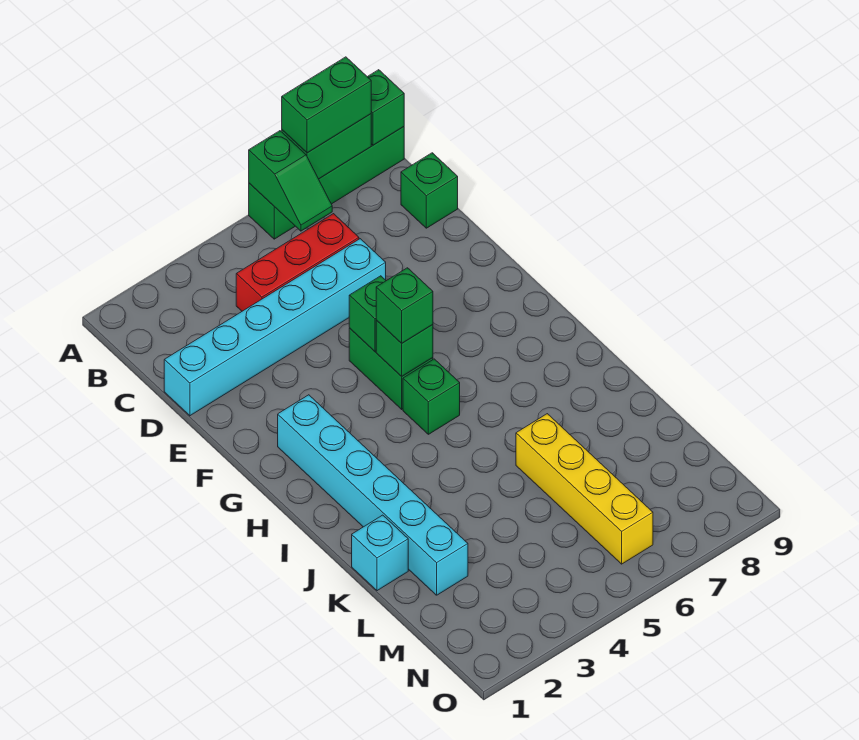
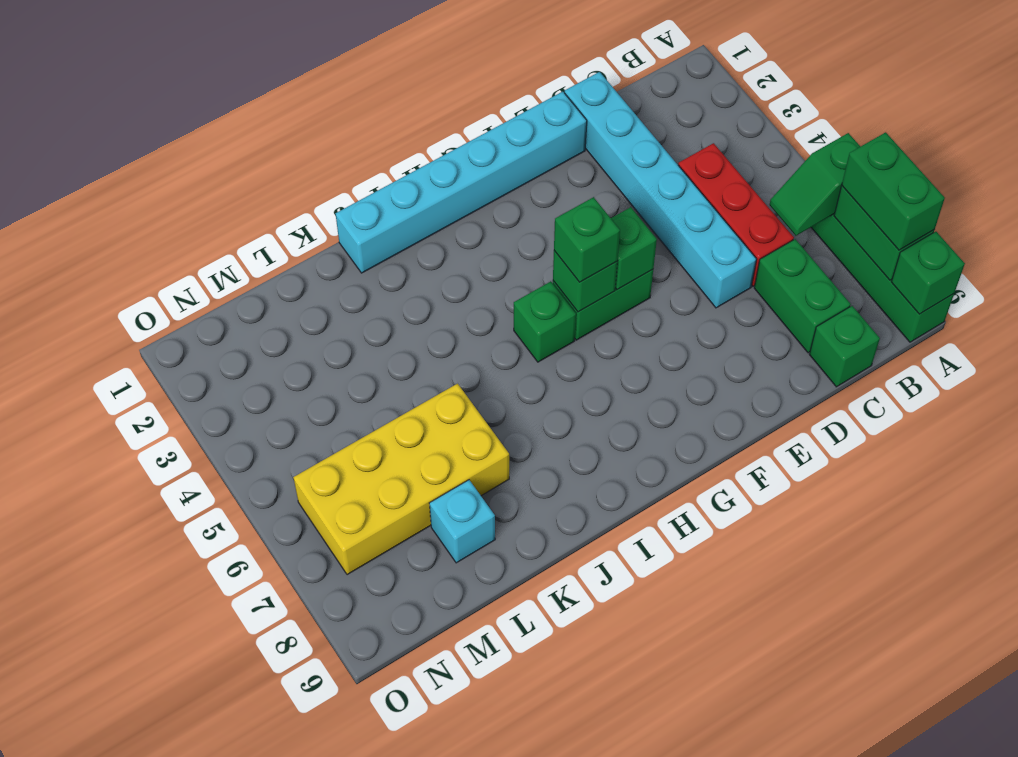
none -> green brick C7:C8 level 1
cyan brick G2:L2 level 1 -> cyan brick E1:J1 level 1
cyan brick K1 level 1 -> cyan brick L8 level 1
yellow brick K6:N6 level 1 -> yellow brick K6:N7 level 1

